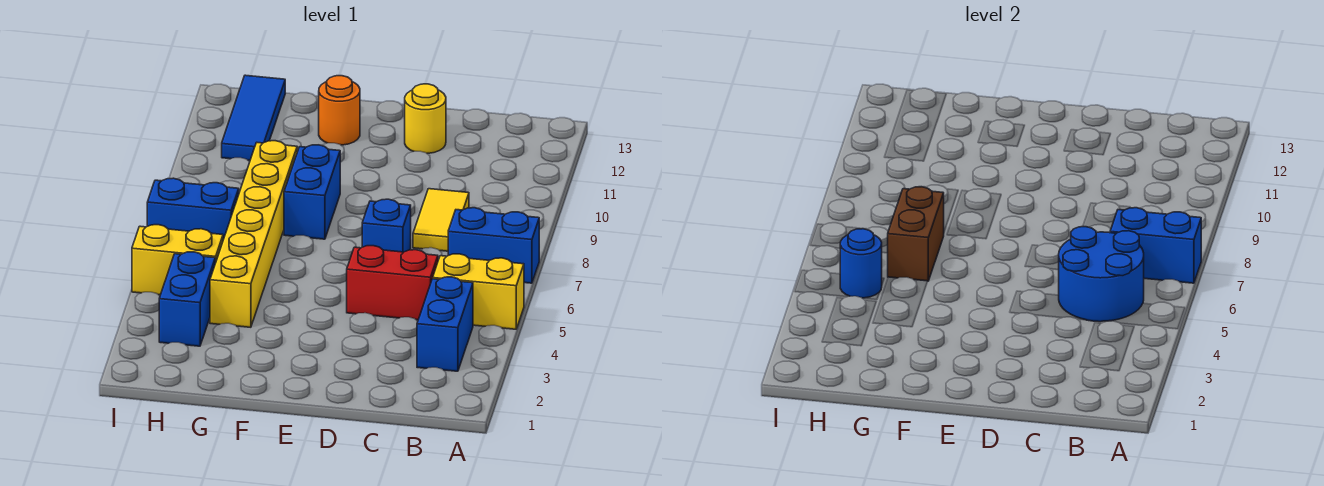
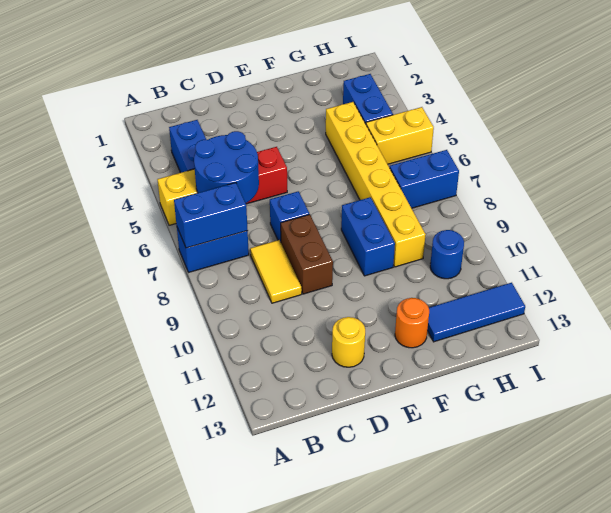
brown brick G6:G7 level 2 -> brown brick D8:D9 level 1
blue round brick H5 level 2 -> blue round brick H10 level 1
blue tile H11:H13 level 1 -> blue tile G12:I12 level 1

